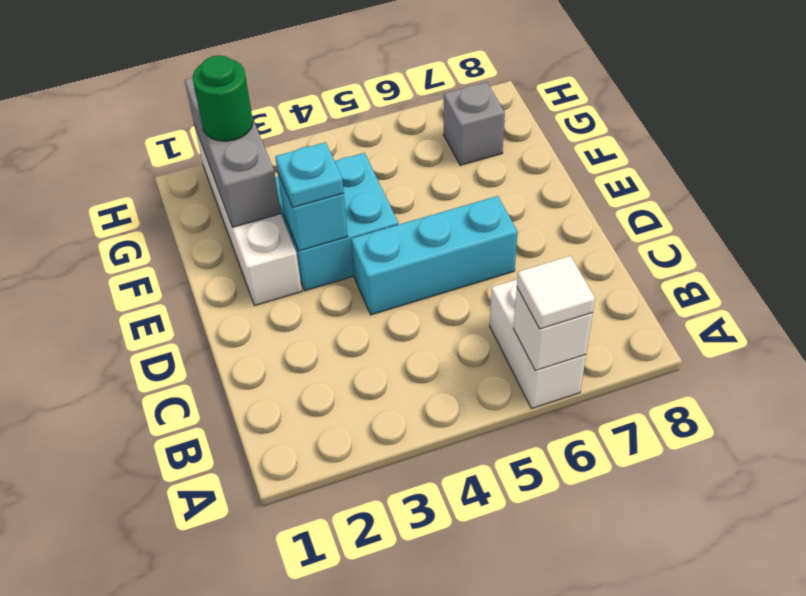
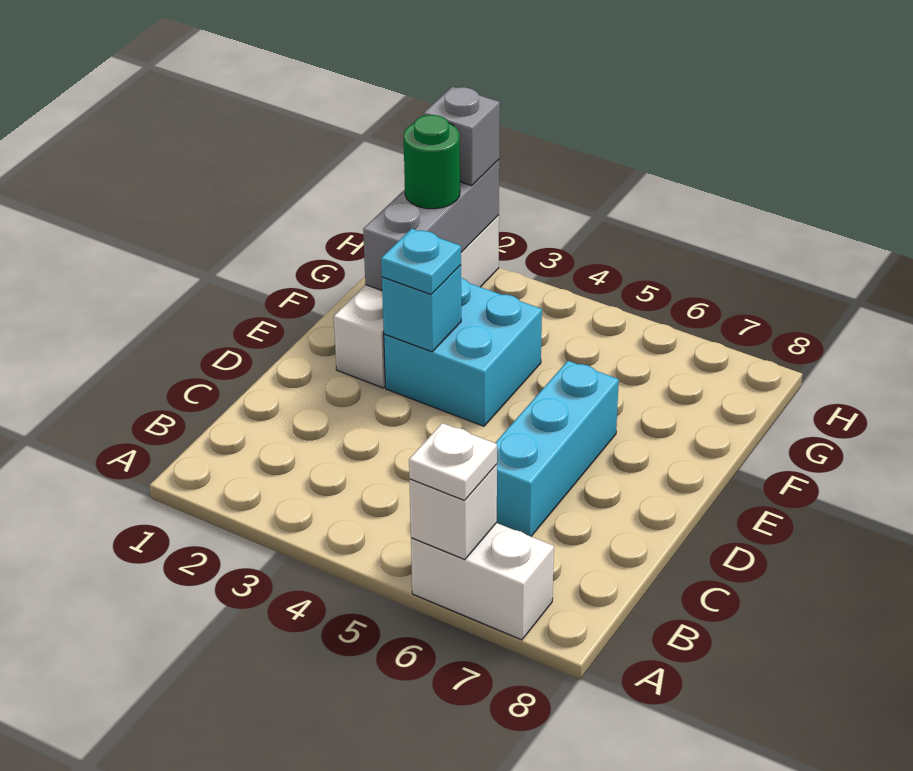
white brick A6:B6 level 1 -> white brick A6:A7 level 1
white tile A6 level 3 -> white plate A6 level 3
cyan brick D4:D6 level 1 -> cyan brick C6:E6 level 1
grey brick G7 level 1 -> grey brick H2 level 3

